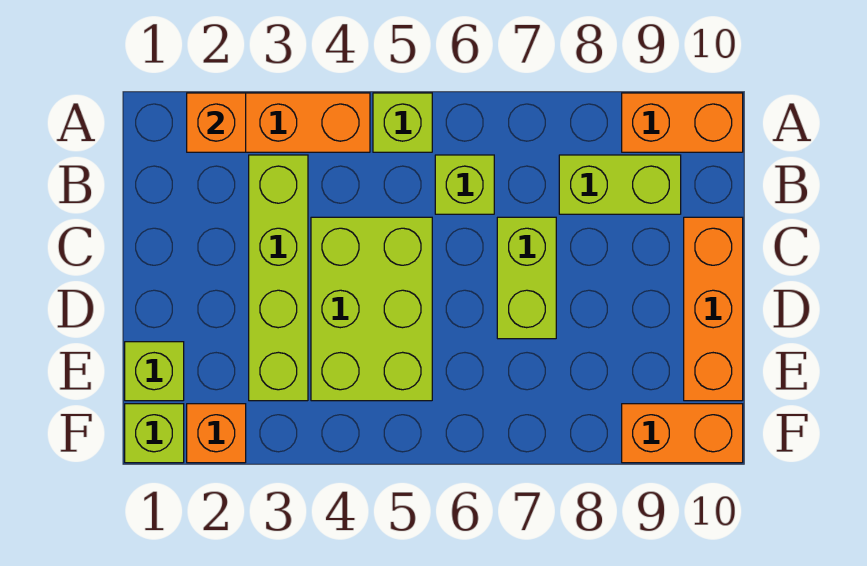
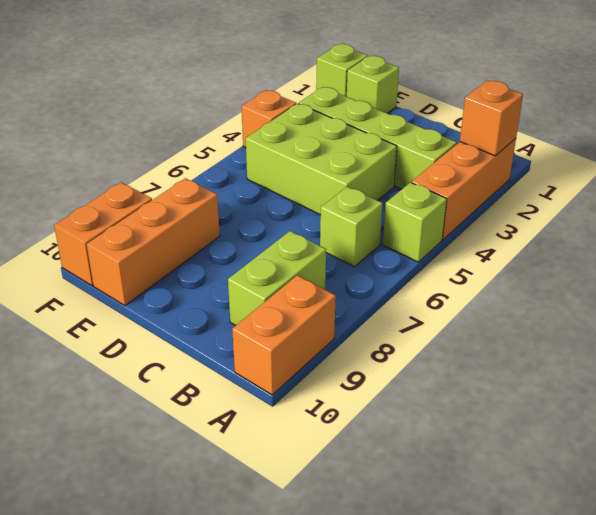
lime brick C7:D7 level 1 -> none
orange brick C10:E10 level 1 -> orange brick E8:E10 level 1
orange brick F2 level 1 -> orange brick F4 level 1

